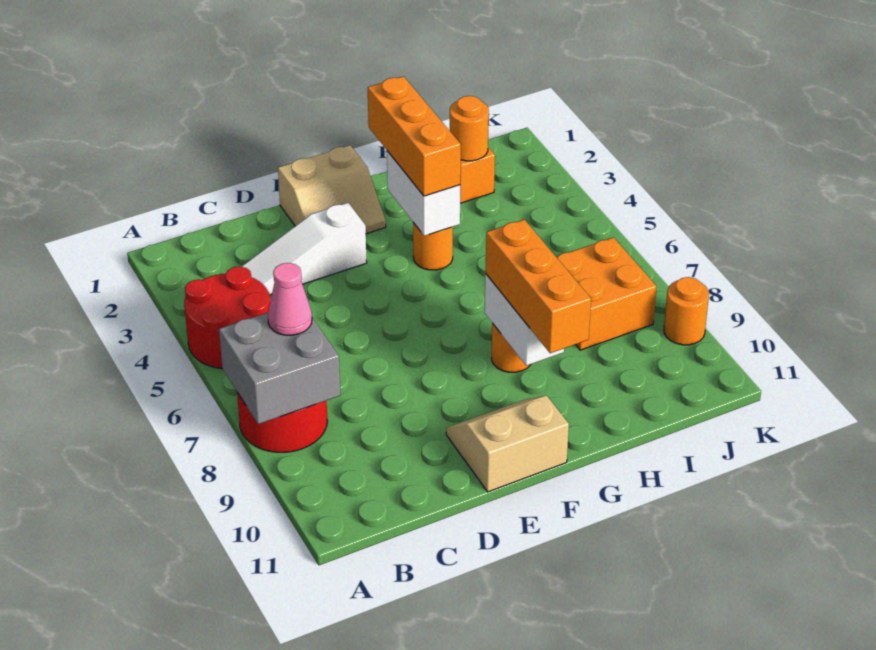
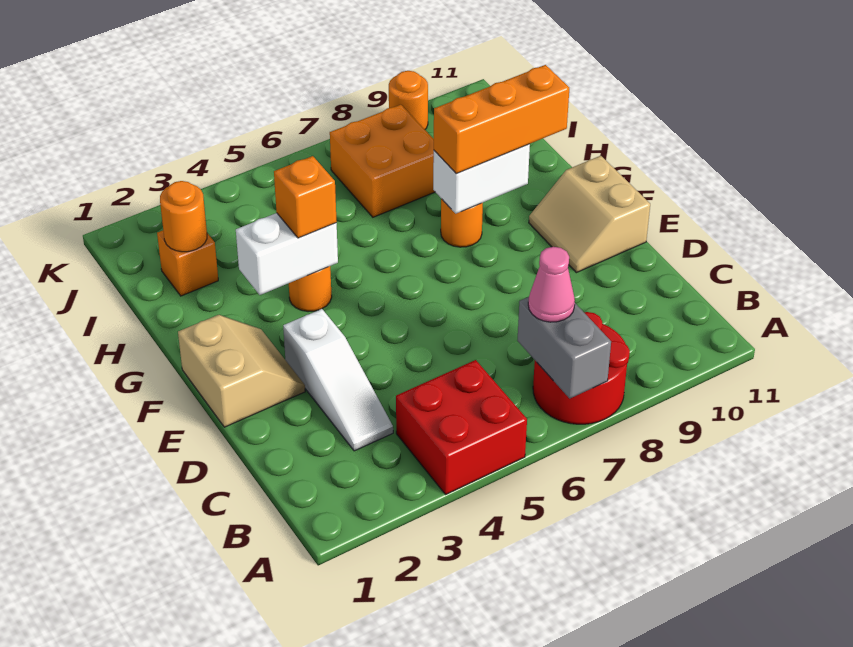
red round brick A4:B5 level 1 -> red brick A4:B5 level 1
grey brick A7:B8 level 2 -> grey brick A7:B7 level 2
orange brick G2:G4 level 3 -> orange brick G4 level 3

